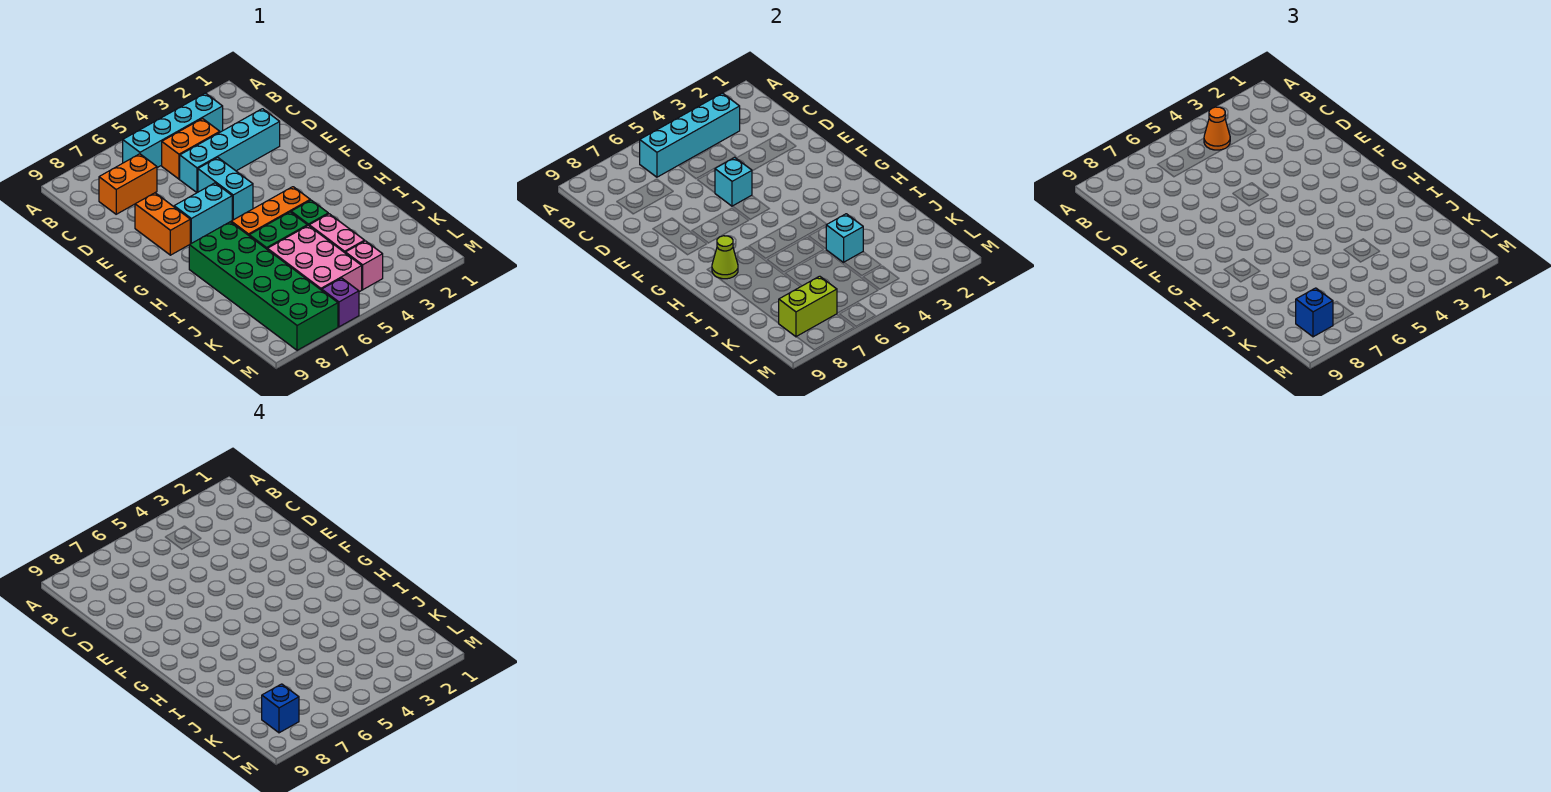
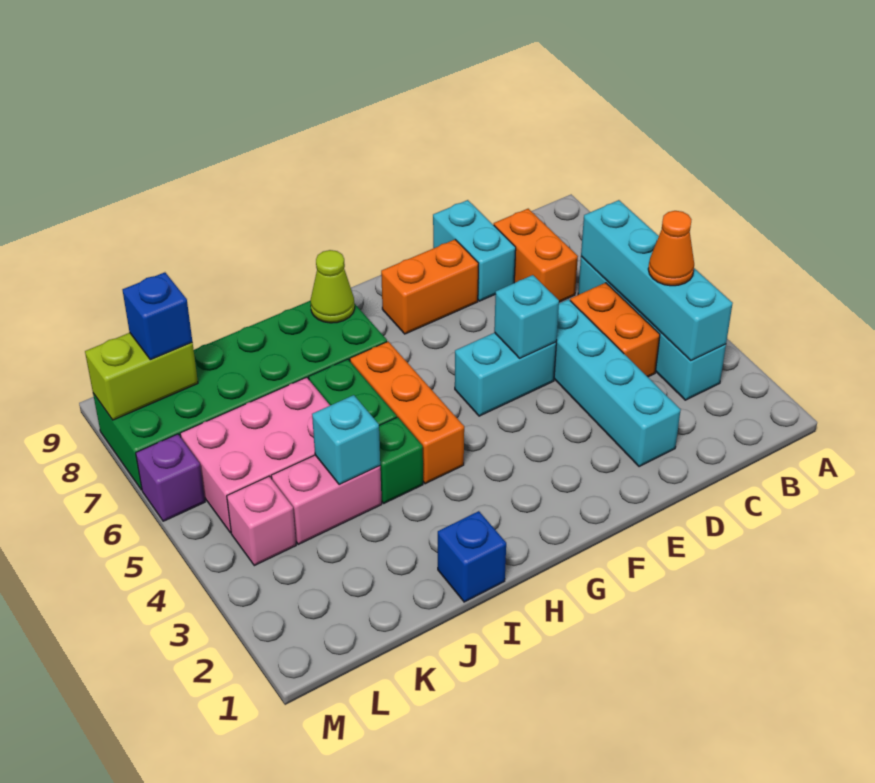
cyan brick F6:F7 level 1 -> cyan brick D8:D9 level 1
lime brick L7:L8 level 2 -> lime brick L8:M8 level 2
blue brick L8 level 4 -> blue brick I1 level 1

